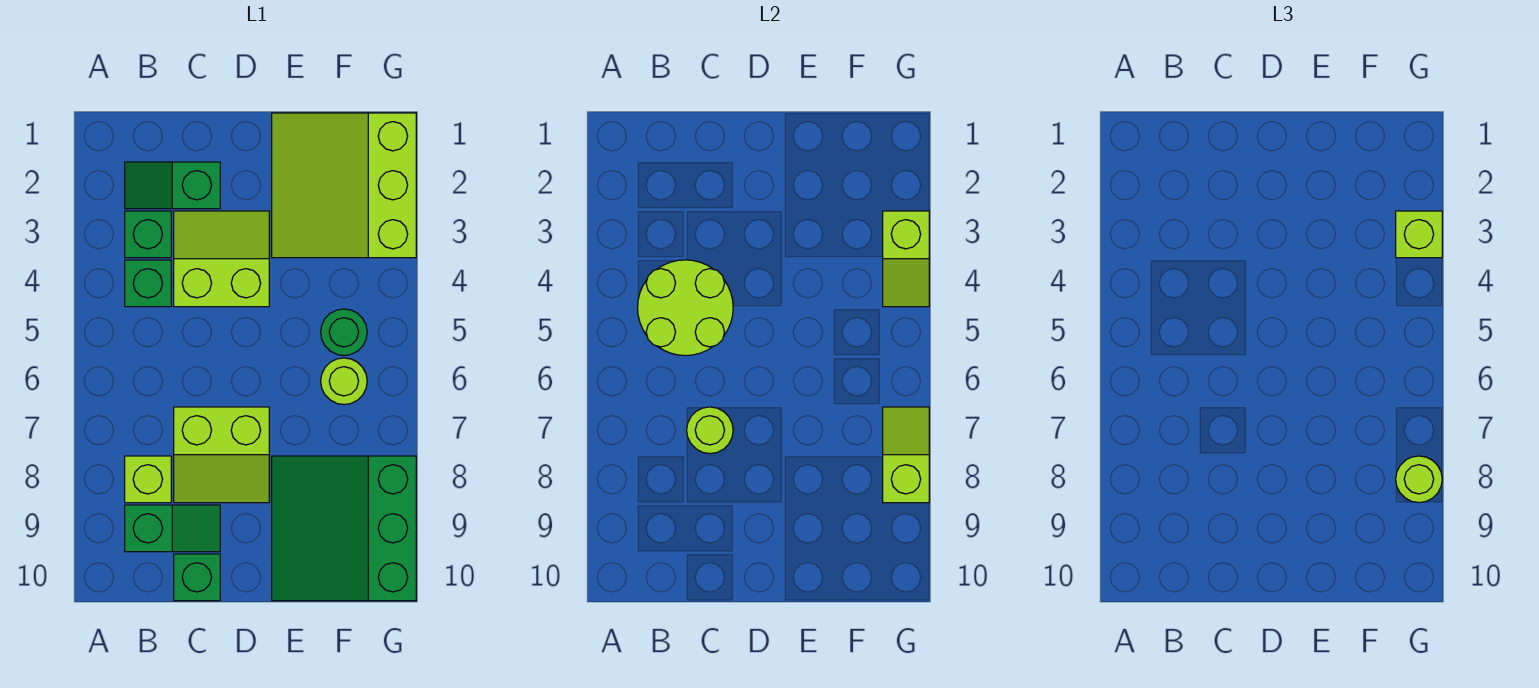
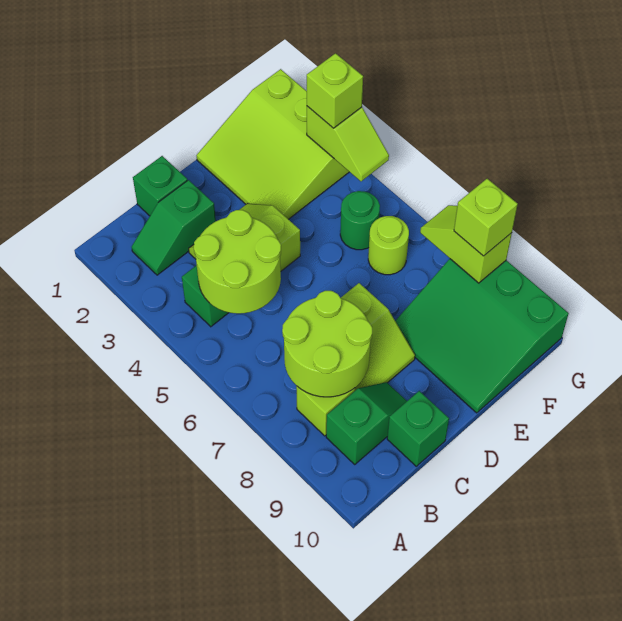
green brick B3 level 1 -> green brick C1 level 1
lime round brick C7 level 2 -> lime round brick B7:C8 level 2
lime round brick G8 level 3 -> lime brick G8 level 3

